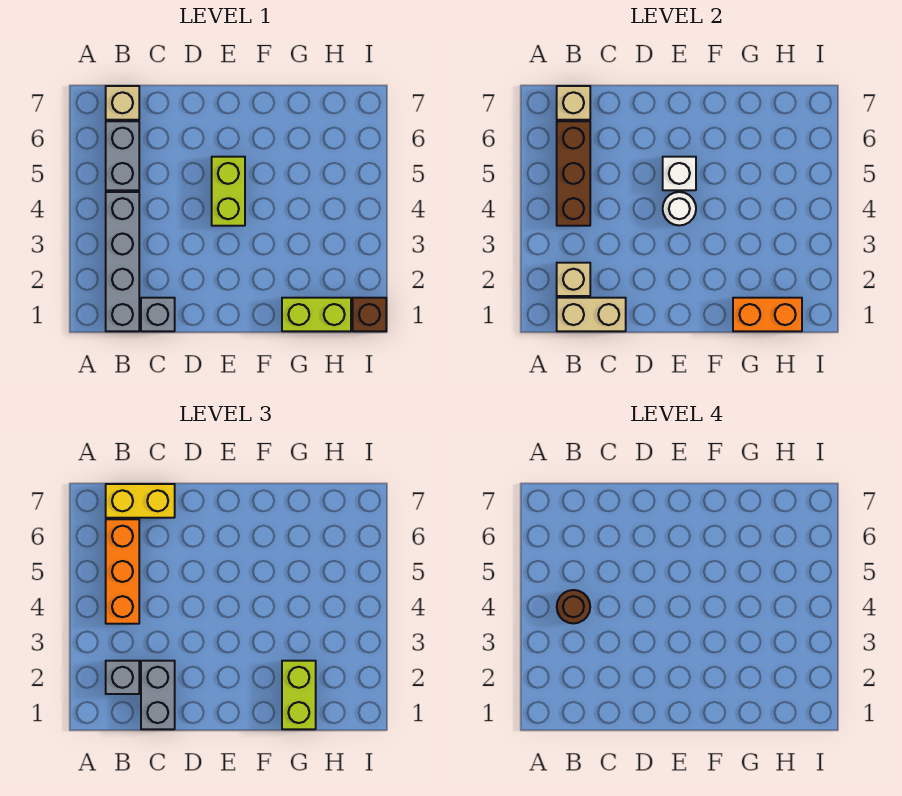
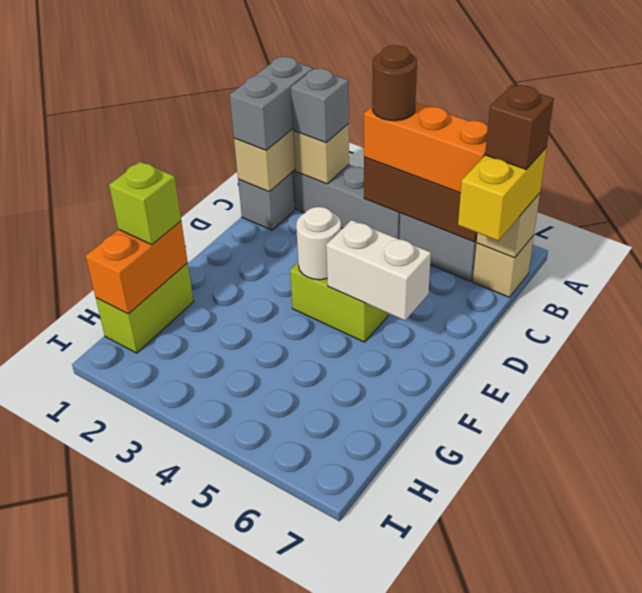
grey brick C1:C2 level 3 -> grey brick B1:C1 level 3
white brick E5 level 2 -> white brick E5:E6 level 2
lime brick G1:G2 level 3 -> lime brick G1 level 3
brown brick I1 level 1 -> brown brick B7 level 4

